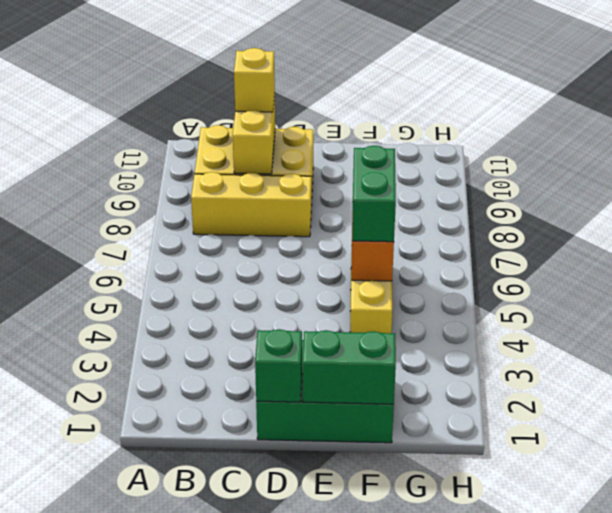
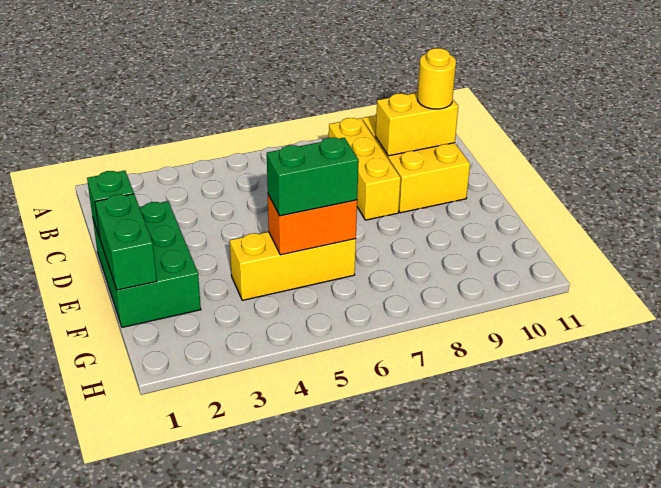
yellow brick C10 level 3 -> yellow round brick C10 level 3

